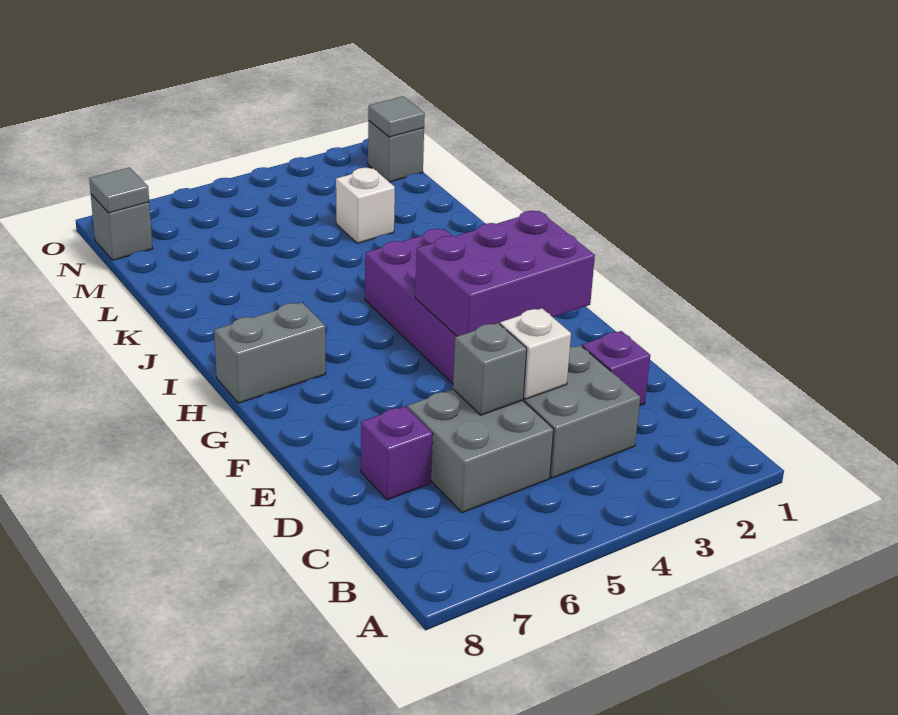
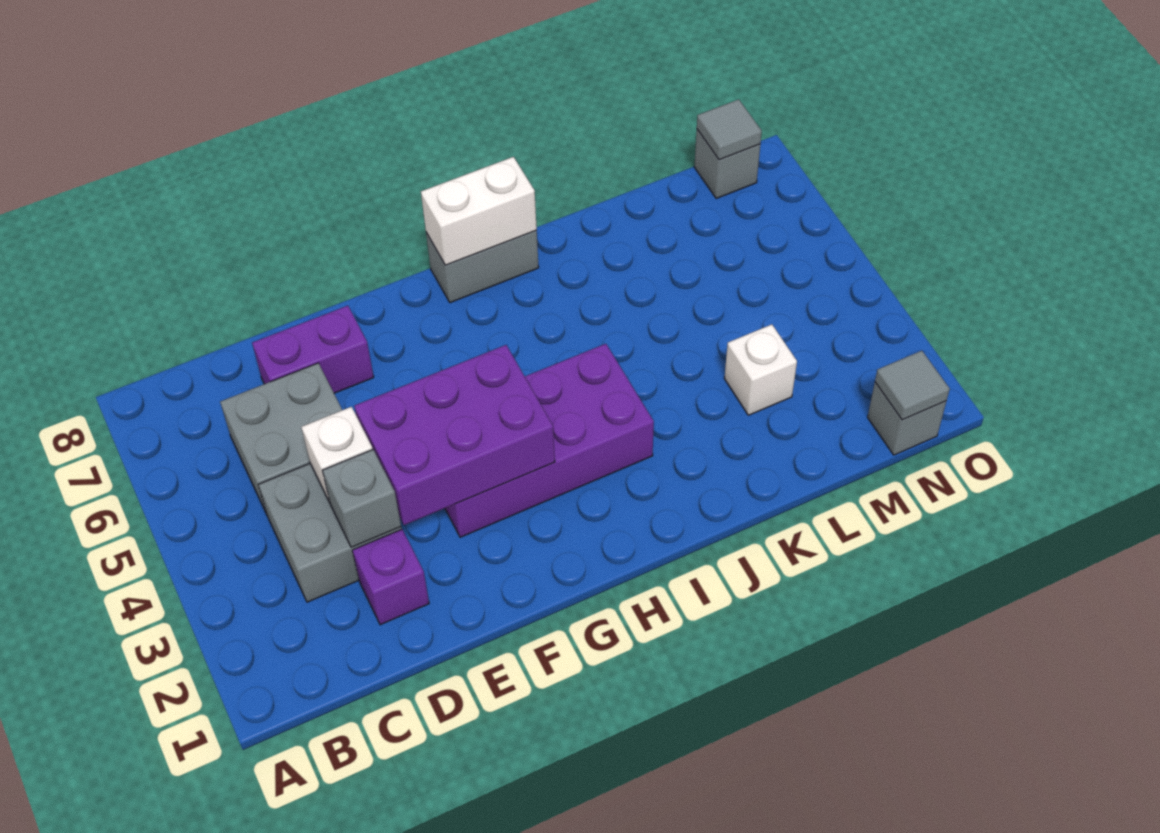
grey brick D5 level 2 -> grey brick D3 level 2
purple brick D7 level 1 -> purple brick D7:E7 level 1
purple brick F2:G4 level 2 -> purple brick E3:G4 level 2
grey brick H7:H8 level 1 -> grey brick H8:I8 level 1
none -> white brick H8:I8 level 2

